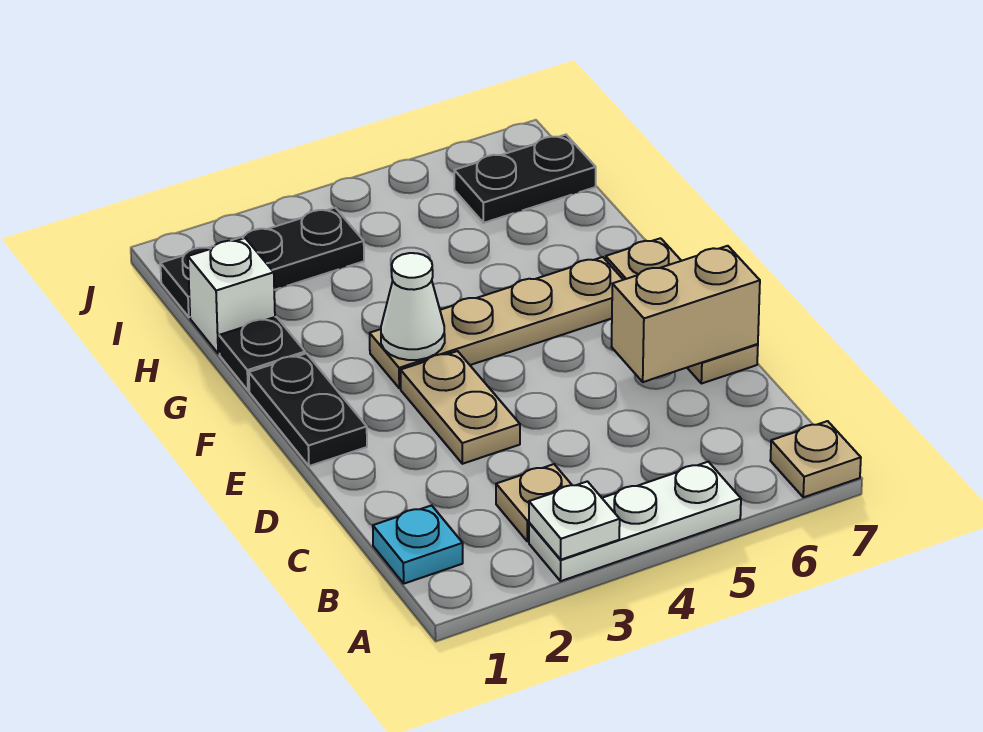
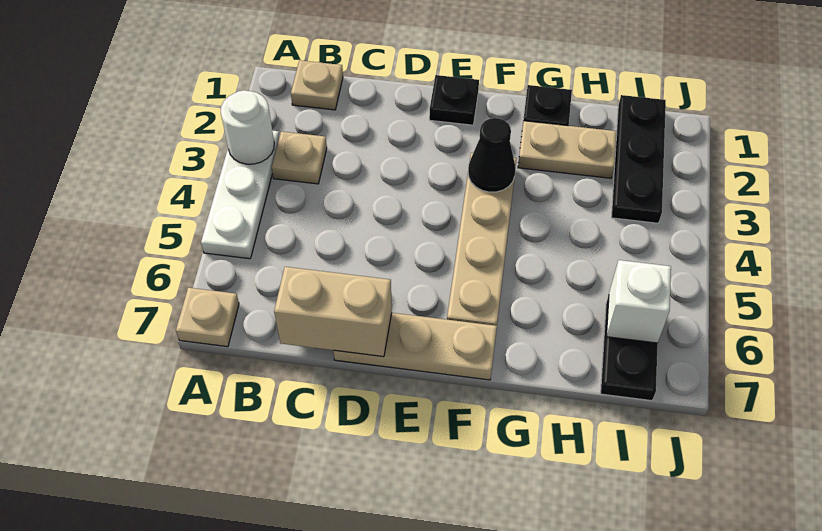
white plate A3 level 2 -> white round brick A3 level 2
cyan plate B1 level 1 -> tan plate B1 level 1
tan plate D3:E3 level 1 -> tan plate G2:H2 level 1
tan brick D6:D7 level 2 -> tan brick C7:D7 level 2
black plate E1:F1 level 1 -> black plate E1 level 1
white cone F3 level 2 -> black cone F3 level 2
white brick H1 level 1 -> white brick I6 level 2

